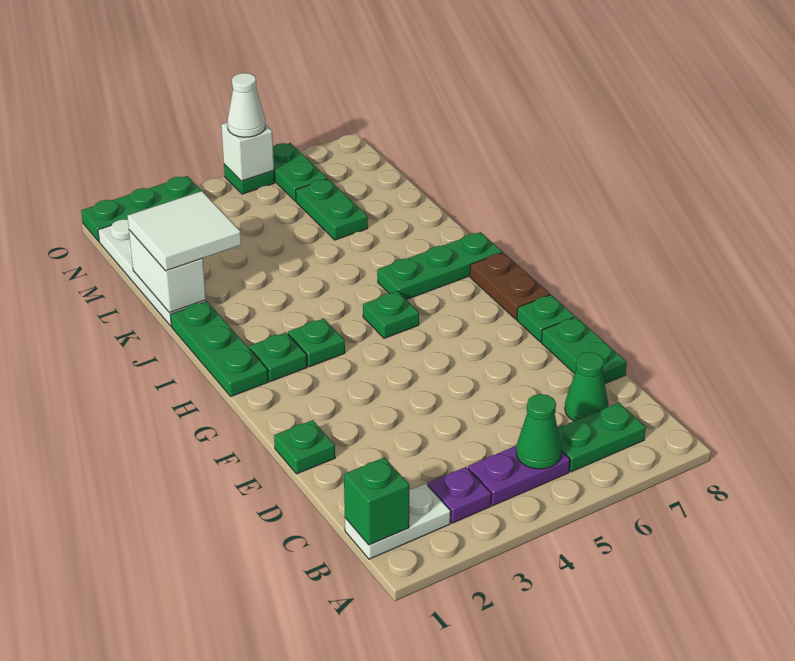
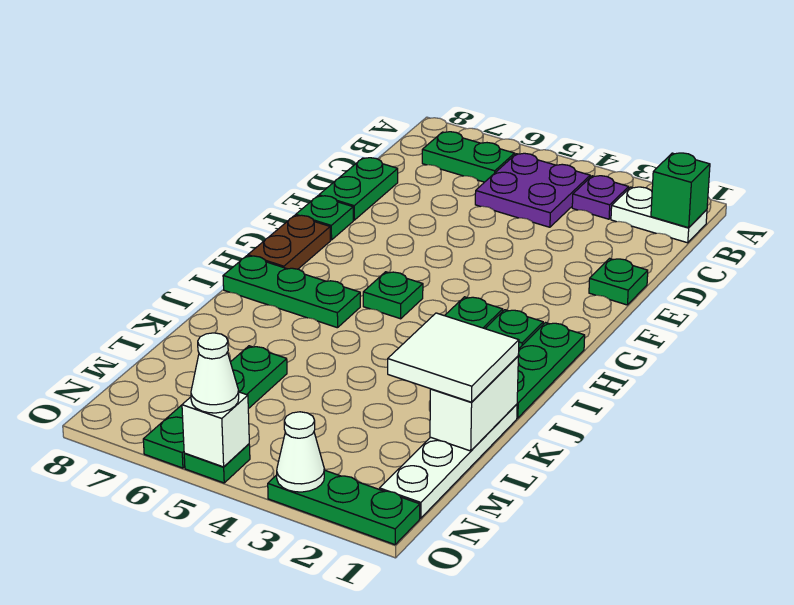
purple plate B4:B5 level 1 -> purple plate B4:C5 level 1
green cone B5 level 2 -> none
green cone C7 level 1 -> none
none -> white cone O3 level 2

